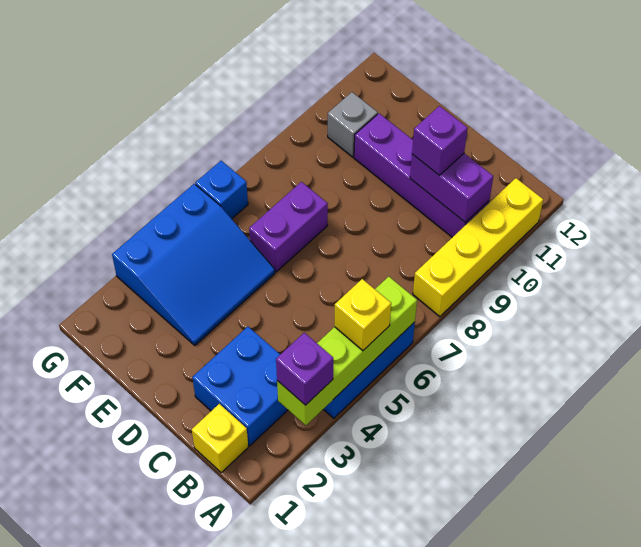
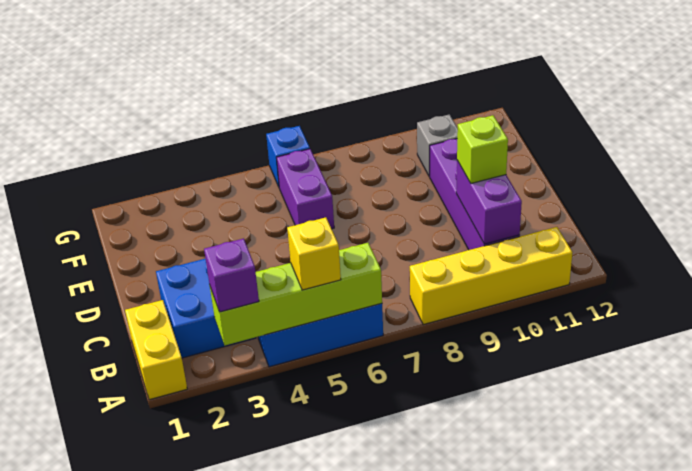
yellow brick B1 level 1 -> yellow brick A1:B1 level 1
purple brick C10 level 3 -> lime brick C10 level 3
blue slope E3:G5 level 1 top G -> none
purple brick E6:E7 level 1 -> purple brick E6:F6 level 1

